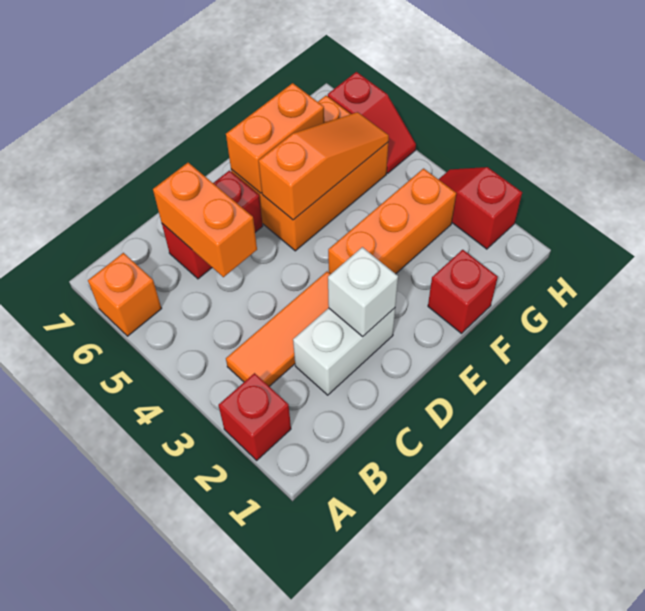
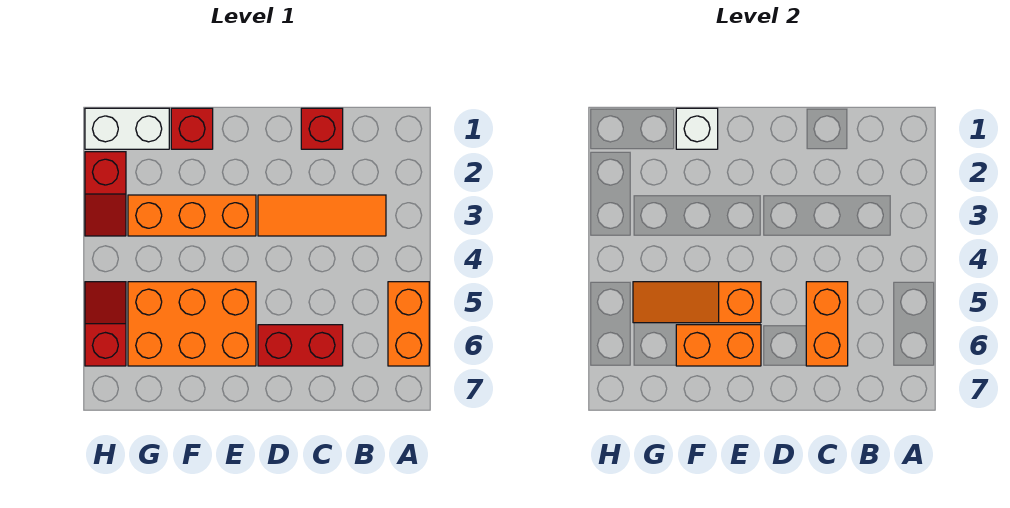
red brick A2 level 1 -> red brick C1 level 1
orange brick A6 level 1 -> orange brick A5:A6 level 1
white brick C2:D2 level 1 -> white brick G1:H1 level 1
white brick D2 level 2 -> white brick F1 level 2

